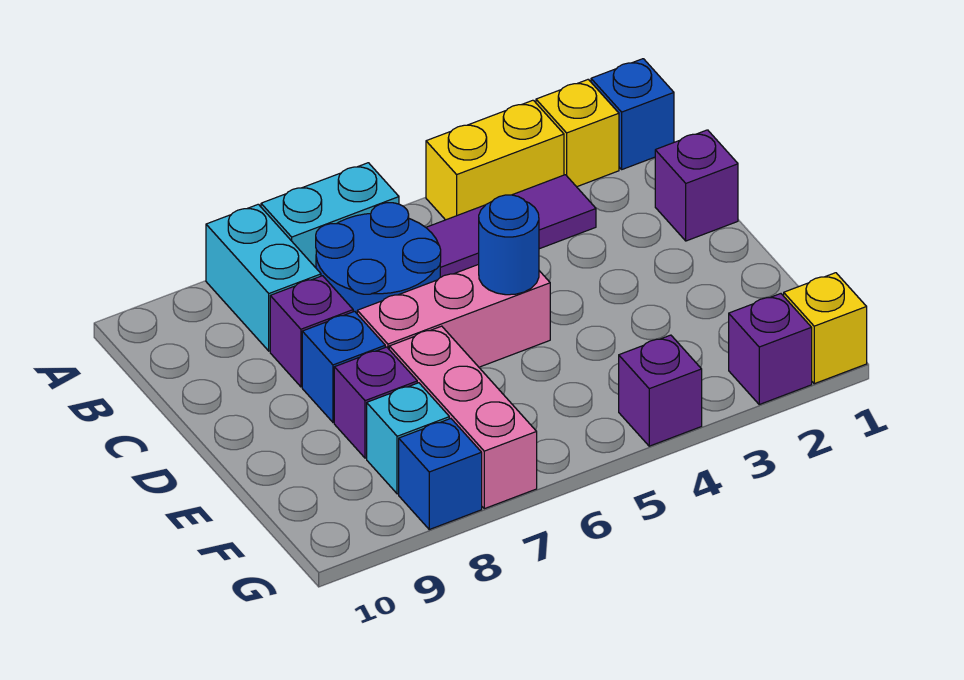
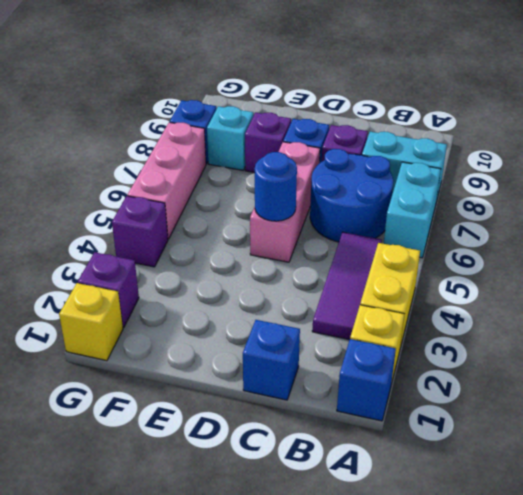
purple brick C1 level 1 -> blue brick C1 level 1
pink brick E7:G7 level 1 -> pink brick G5:G7 level 1

